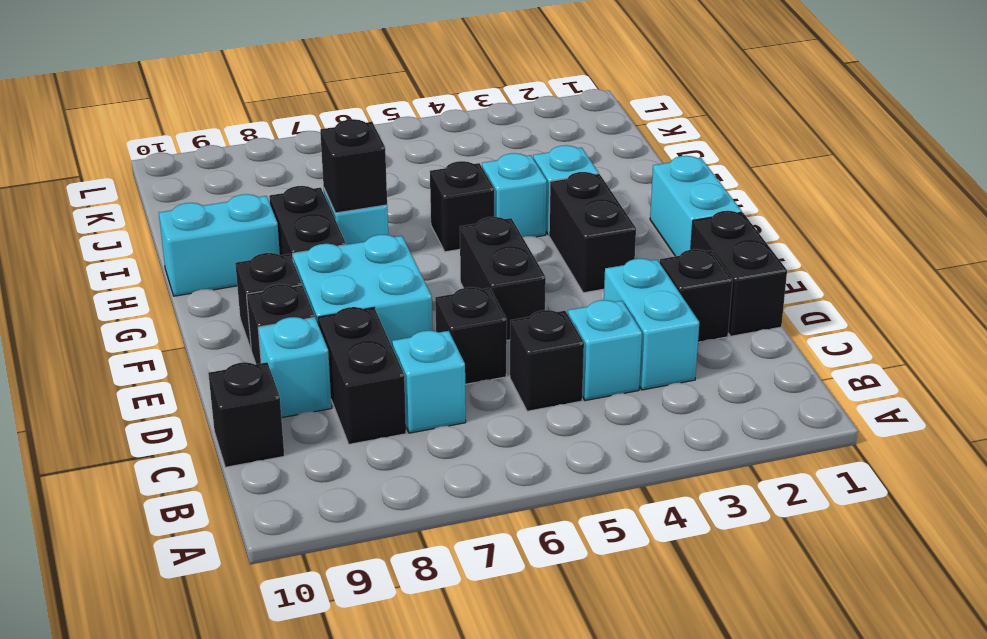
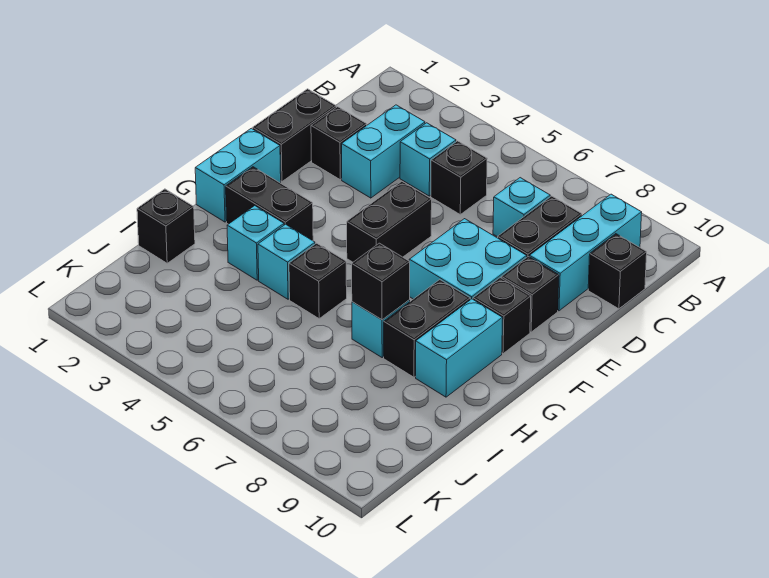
black brick D6 level 1 -> black brick I1 level 1
cyan brick D9 level 1 -> cyan brick B9:D9 level 1
black brick F3:G3 level 1 -> black brick G2:G3 level 1
cyan brick H9:H10 level 1 -> cyan brick G9:H9 level 1

